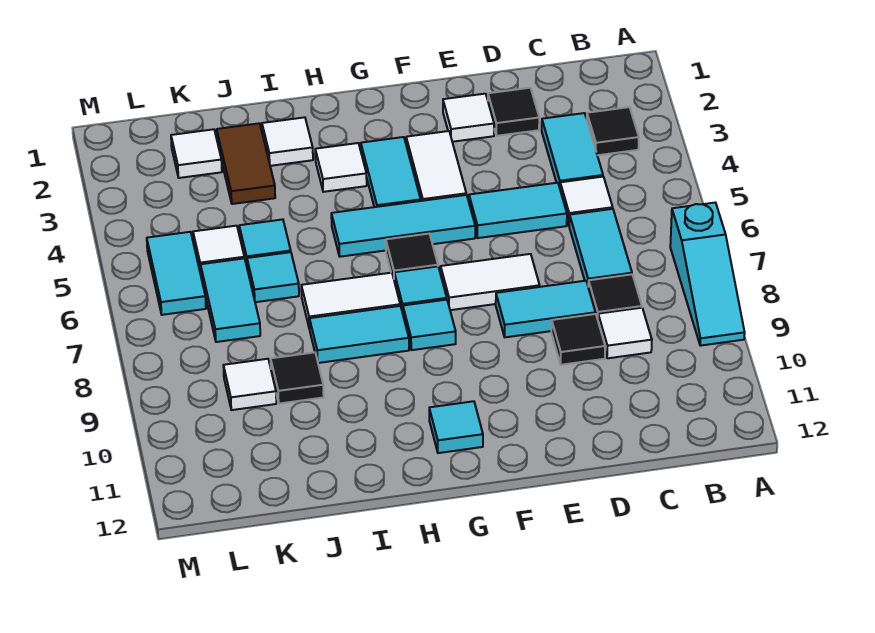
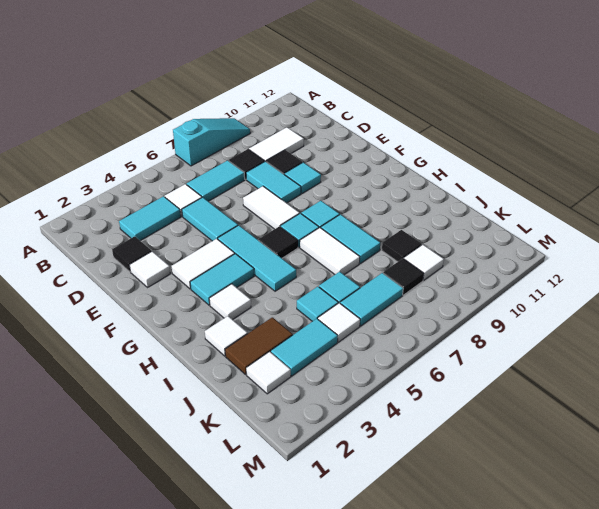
black tile B3 level 1 -> black tile K8 level 1
white tile C9 level 1 -> white tile C9:C10 level 1
cyan tile G11 level 1 -> cyan tile E9 level 1
cyan tile L5:L6 level 1 -> cyan tile K3:K4 level 1

